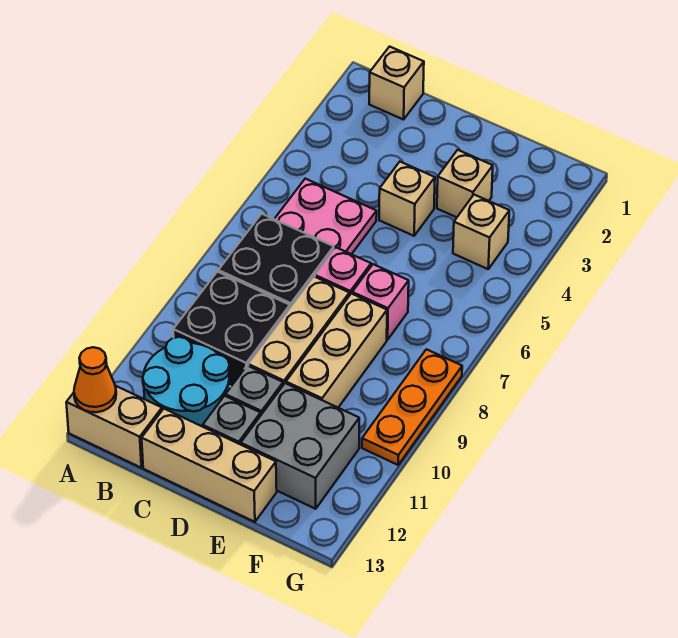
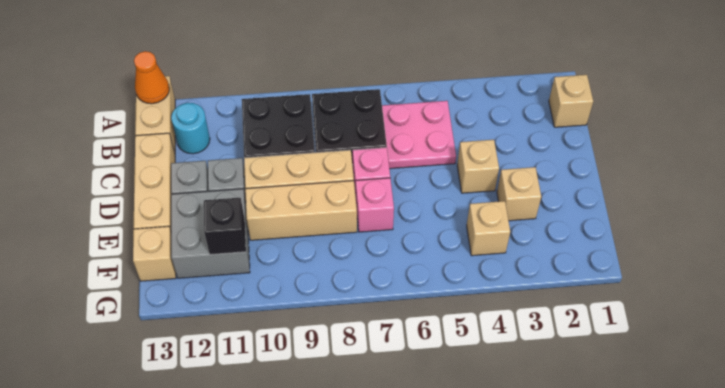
cyan round brick B11:C12 level 1 -> cyan round brick B12 level 1
none -> black brick F11 level 2
none -> tan brick F13 level 1
orange plate G8:G10 level 1 -> none

